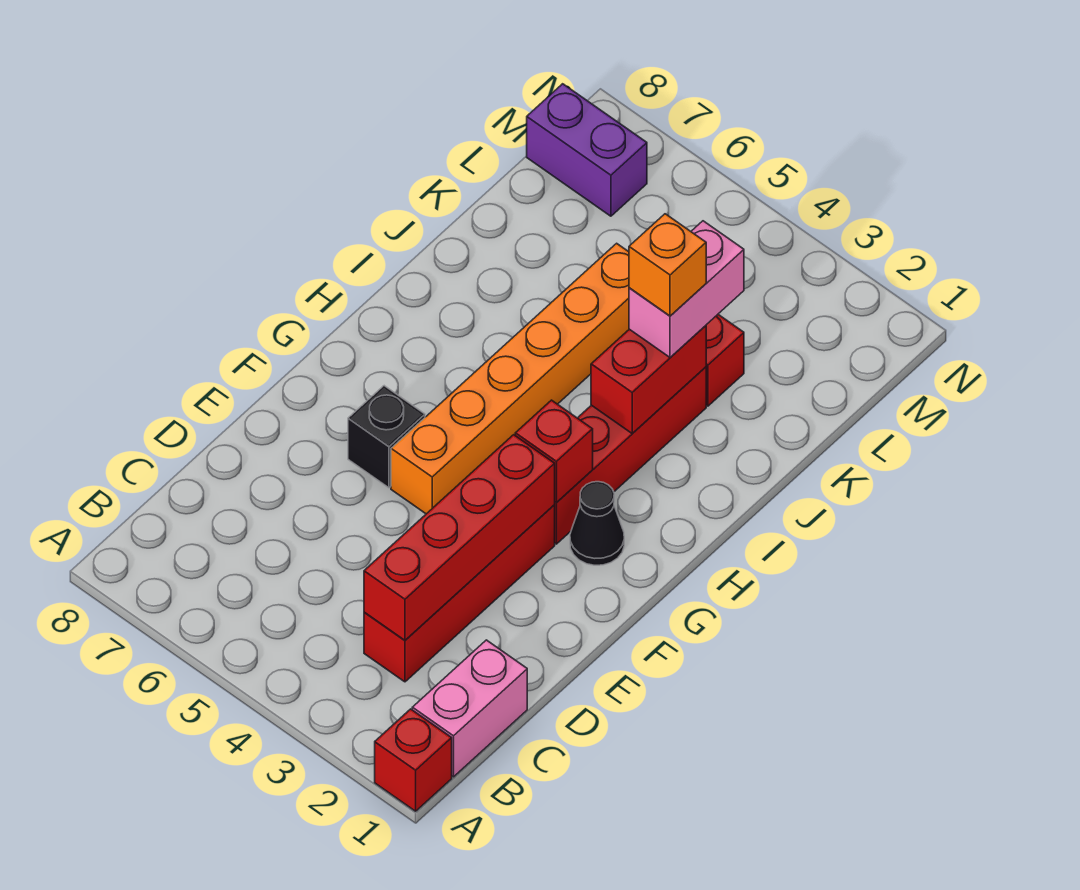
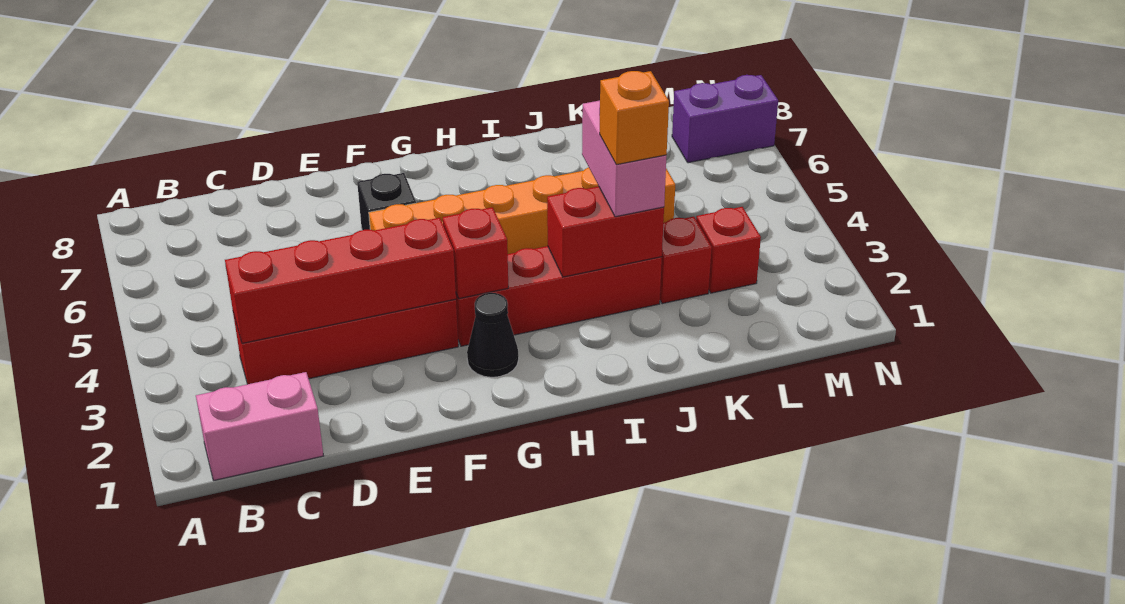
red brick A1 level 1 -> red brick L3 level 1
pink brick J3:K3 level 3 -> pink brick J3:J4 level 3
purple brick M7:M8 level 1 -> purple brick M7:N7 level 1

